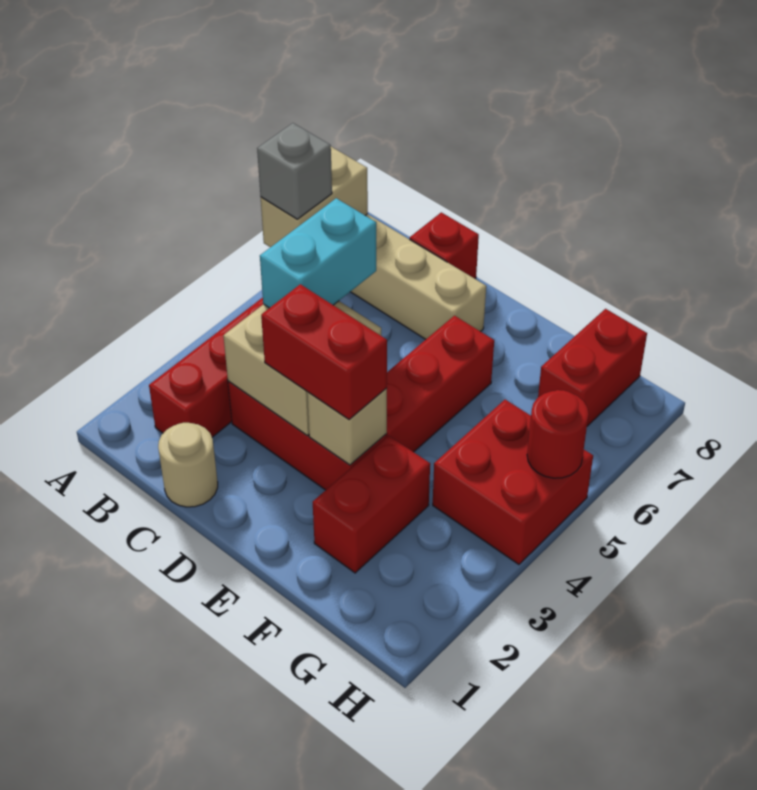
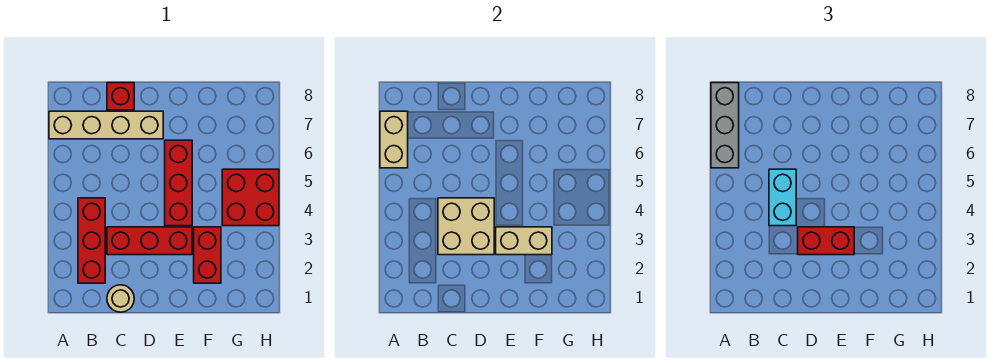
grey brick A6 level 3 -> grey brick A6:A8 level 3
tan brick E3 level 2 -> tan brick E3:F3 level 2
red brick G7:G8 level 1 -> none
red round brick H5 level 2 -> none

